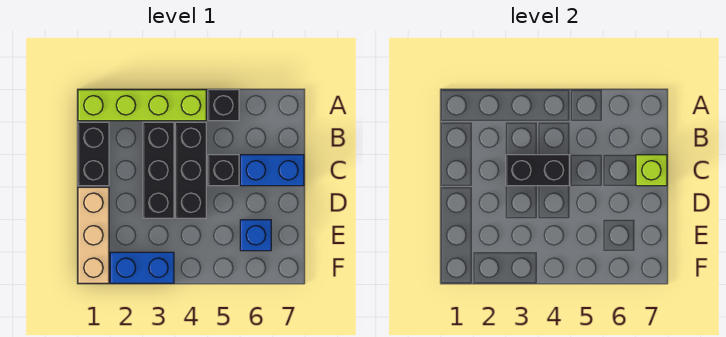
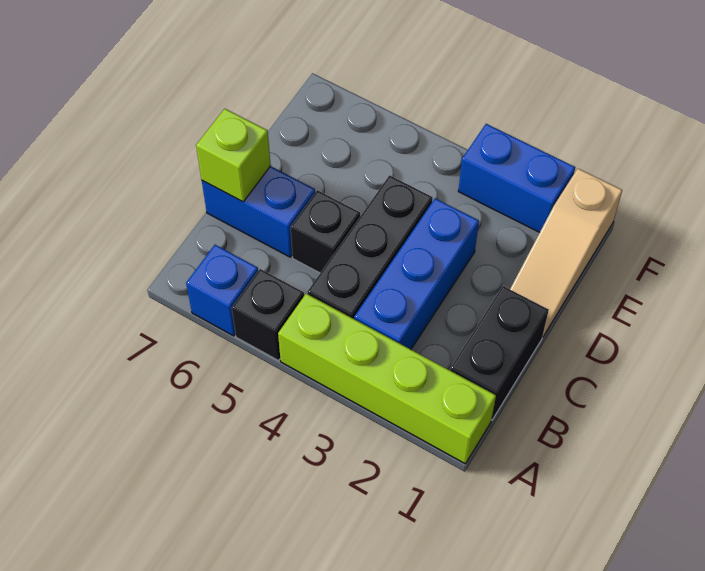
black brick B3:D3 level 1 -> blue brick B3:D3 level 1
black brick C3:C4 level 2 -> none
tan brick D1:F1 level 1 -> tan slope D1:F1 level 1 top F
blue brick E6 level 1 -> blue brick A6 level 1

